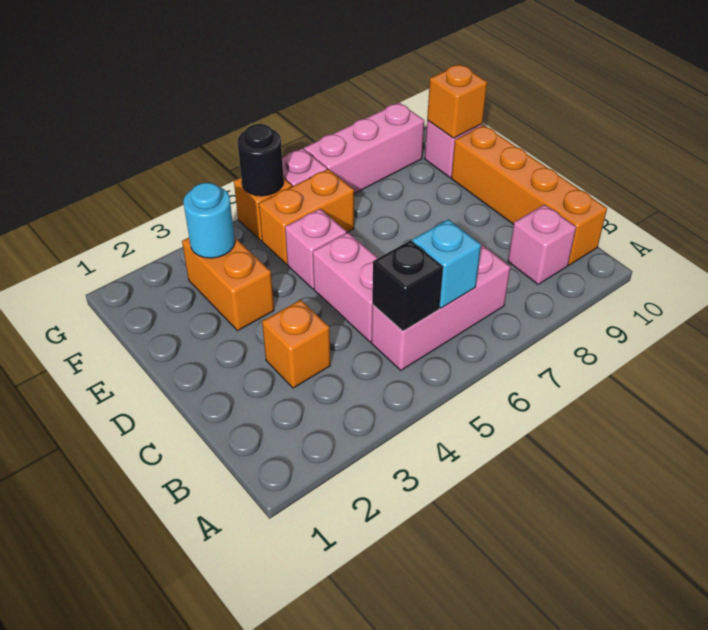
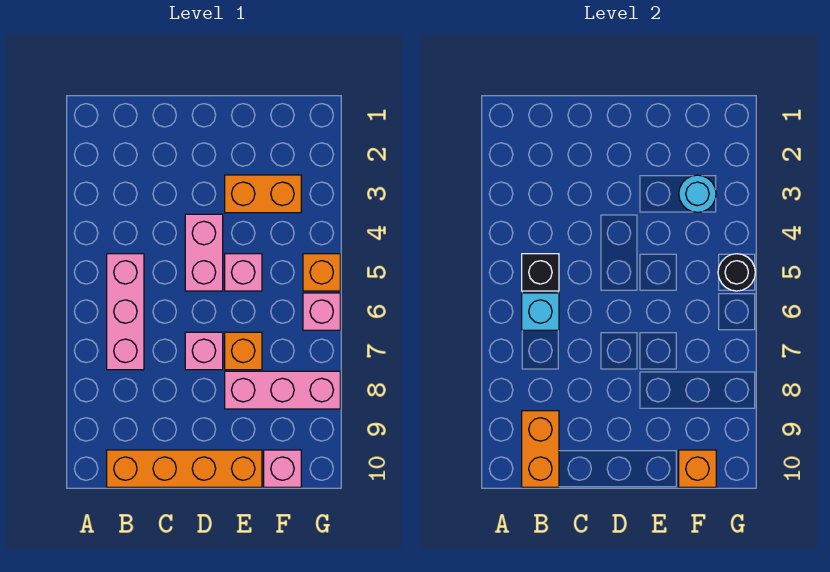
pink brick B9 level 1 -> pink brick D7 level 1
orange brick C3 level 1 -> orange brick E7 level 1
pink brick C5:D5 level 1 -> pink brick D4:D5 level 1
orange brick F5:F6 level 1 -> orange brick B9:B10 level 2
pink brick G7:G9 level 1 -> pink brick E8:G8 level 1

